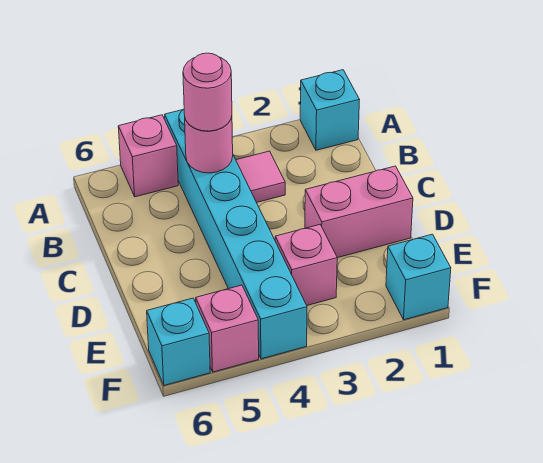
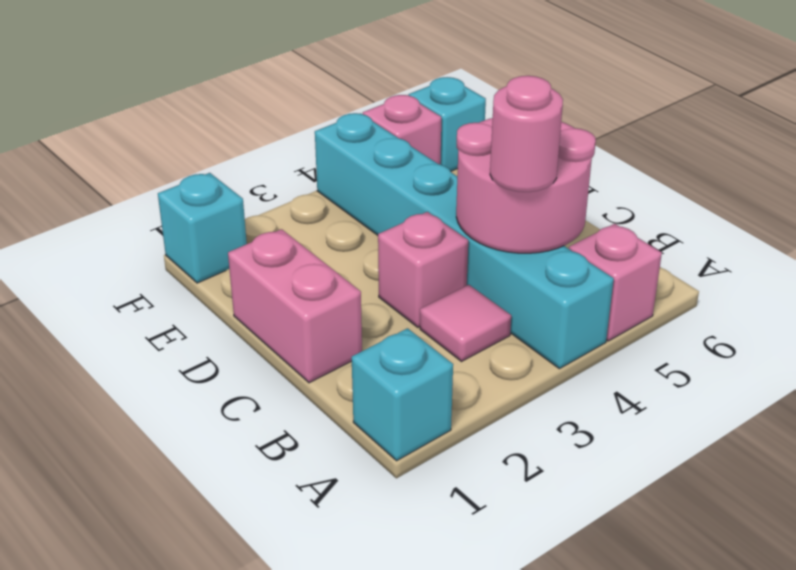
pink round brick B4 level 2 -> pink round brick B4:C5 level 2
pink brick D1:D2 level 1 -> pink brick C1:D1 level 1
pink brick E3 level 1 -> pink brick C3 level 1

